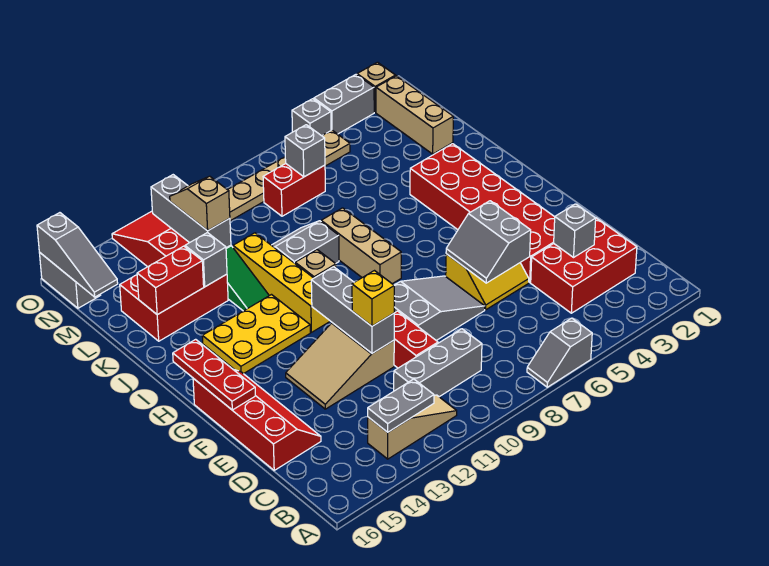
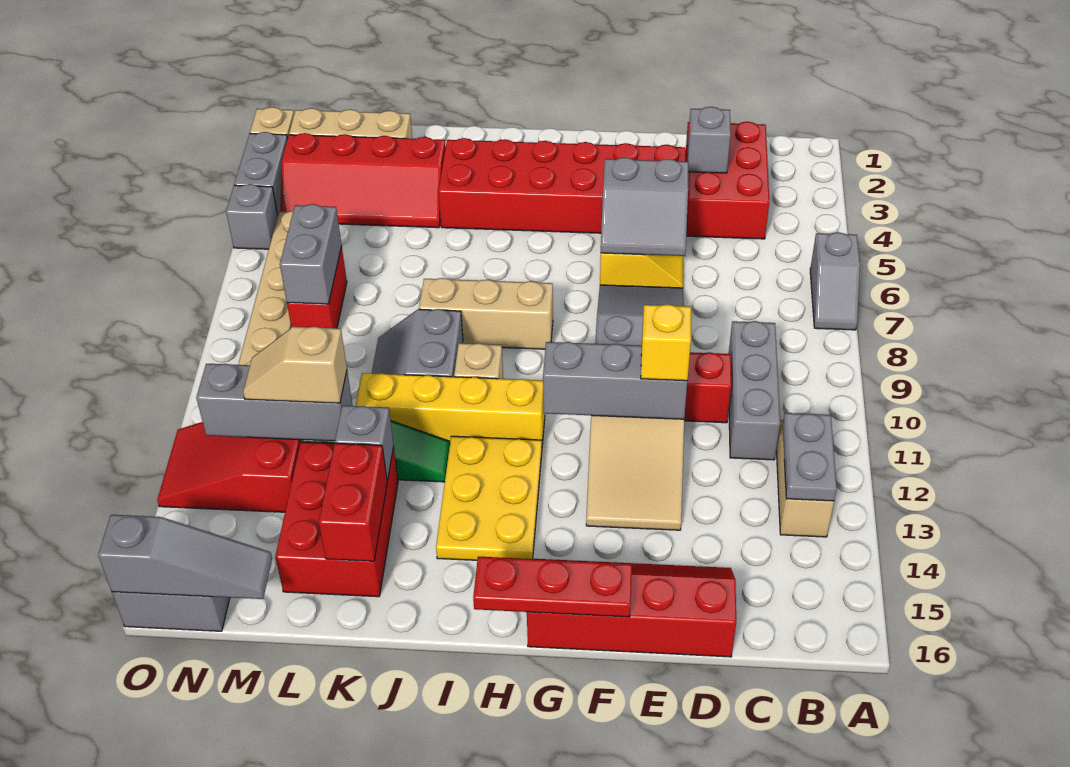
none -> red slope K3:N4 level 1 top 3
grey brick M7 level 2 -> grey brick M7:M8 level 2

